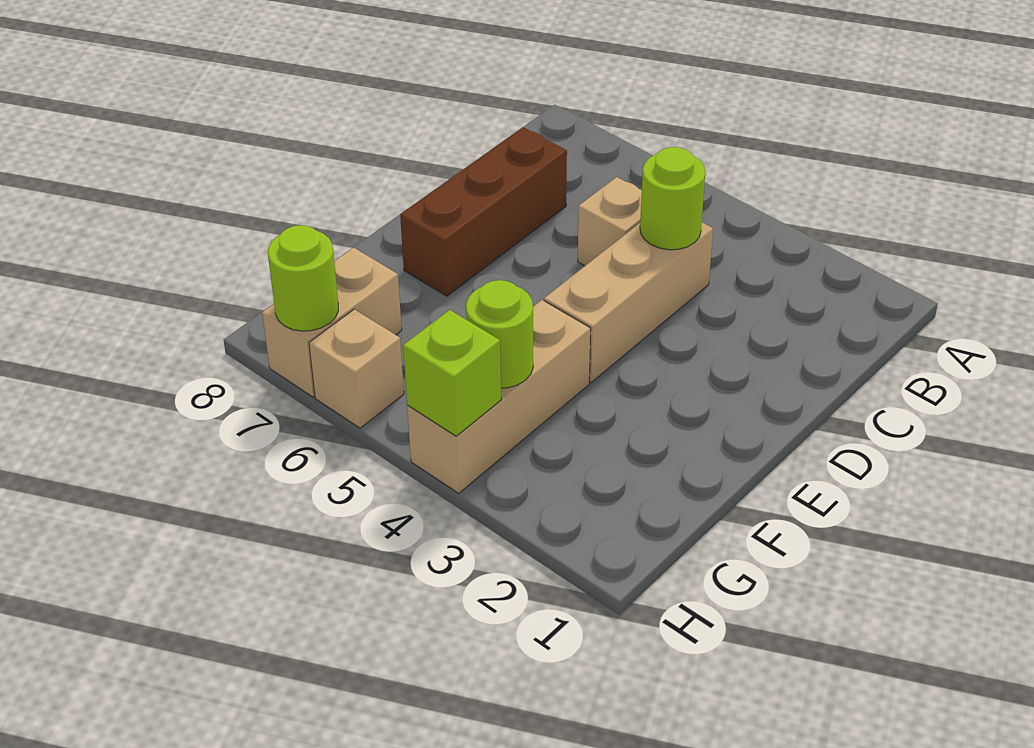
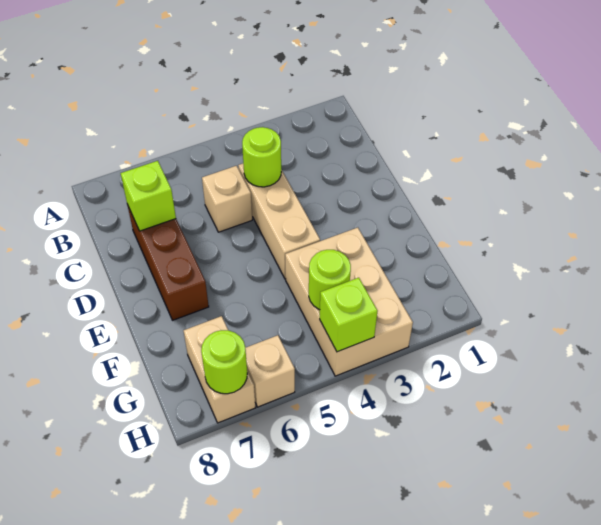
none -> lime brick C7 level 2
tan brick F4:H4 level 1 -> tan brick F3:H4 level 1

